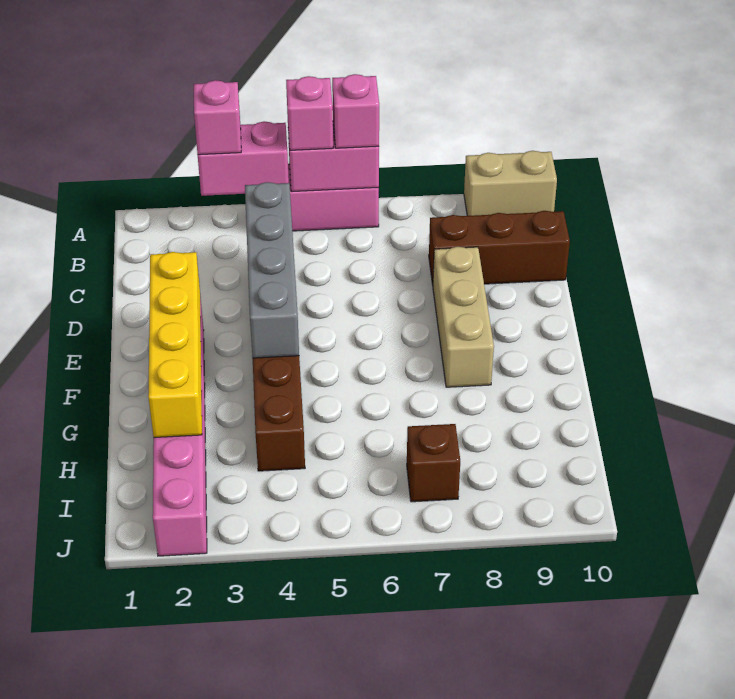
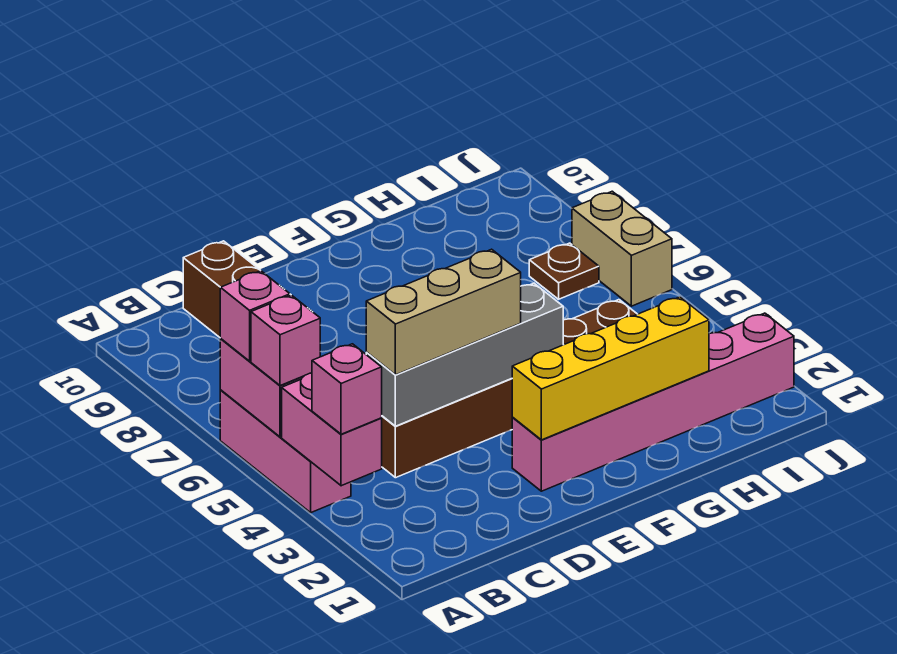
tan brick A9:A10 level 1 -> tan brick J6:J7 level 1
tan brick D8:F8 level 1 -> tan brick C4:E4 level 3
brown brick I7 level 1 -> brown plate I7 level 1

